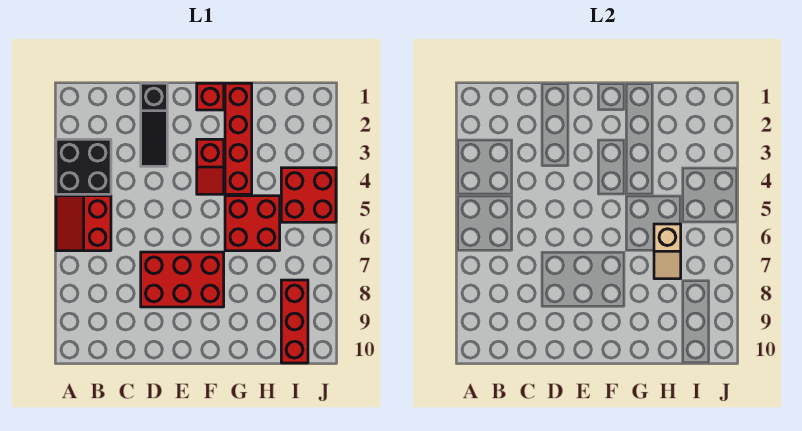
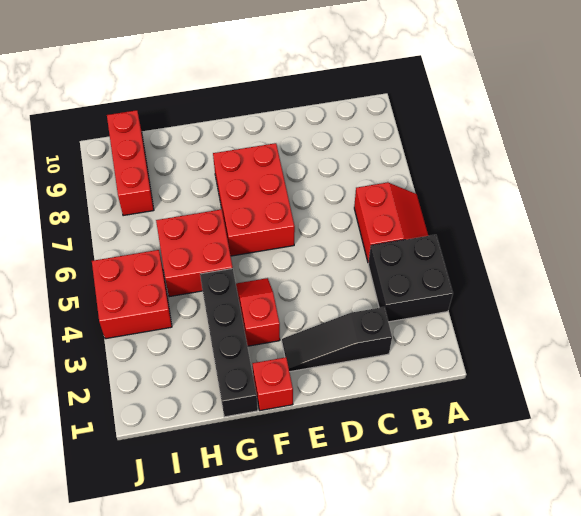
black slope D1:D3 level 1 top 1 -> black slope C2:E2 level 1 top C
red brick D7:F8 level 1 -> red brick E6:F8 level 1
red brick G1:G4 level 1 -> black brick G1:G4 level 1
tan slope H6:H7 level 2 top 6 -> none

